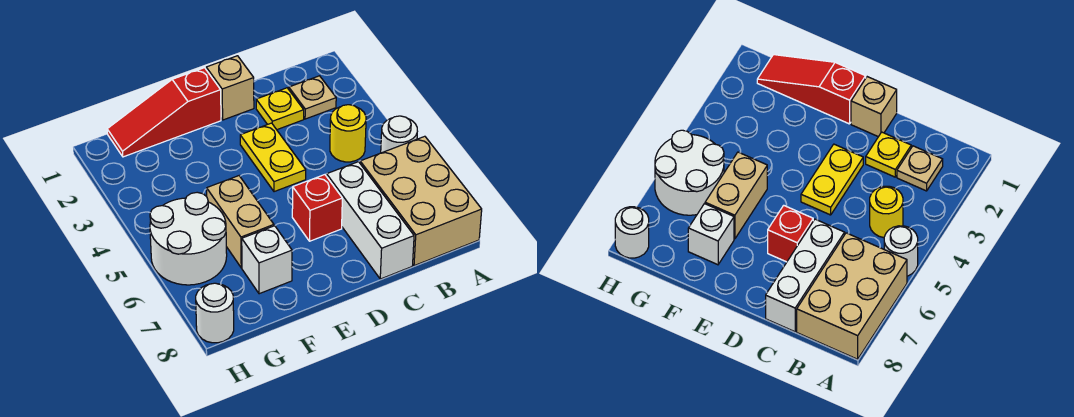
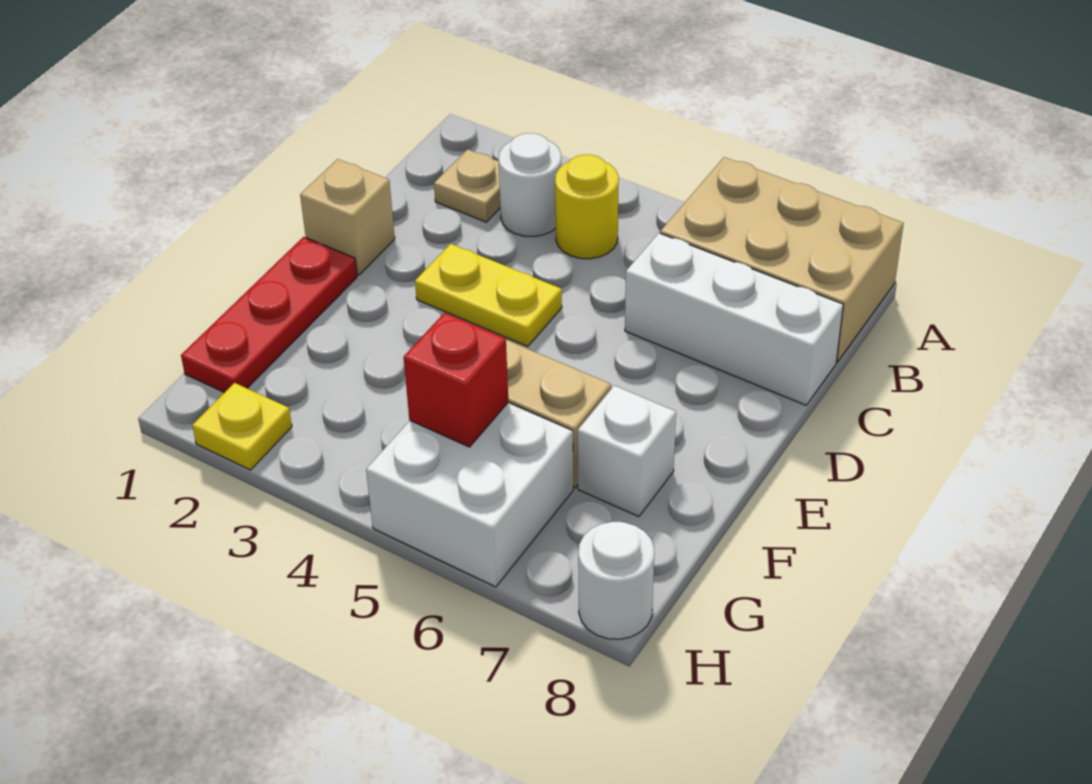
white round brick A5 level 1 -> white round brick B3 level 1
yellow plate C2 level 1 -> yellow plate H2 level 1
red brick D6 level 1 -> red brick G5 level 2
red slope E1:G1 level 1 top E -> red plate E1:G1 level 1
white round brick G5:H6 level 1 -> white brick G5:H6 level 1

